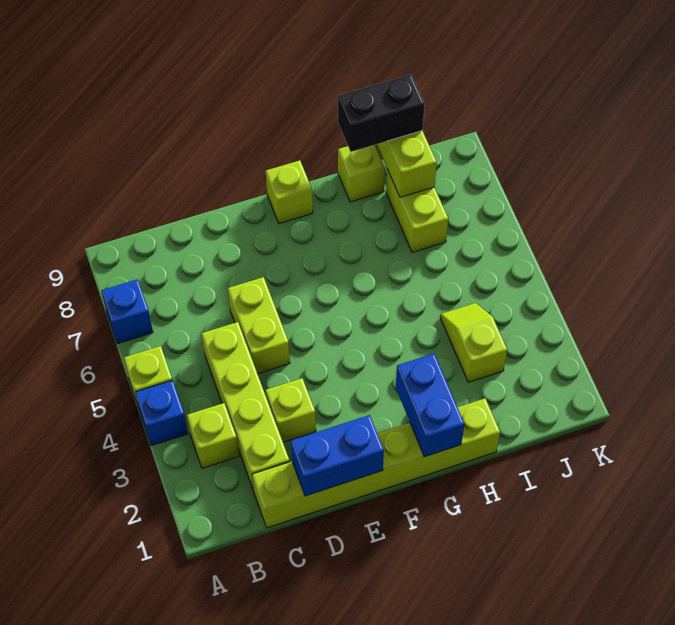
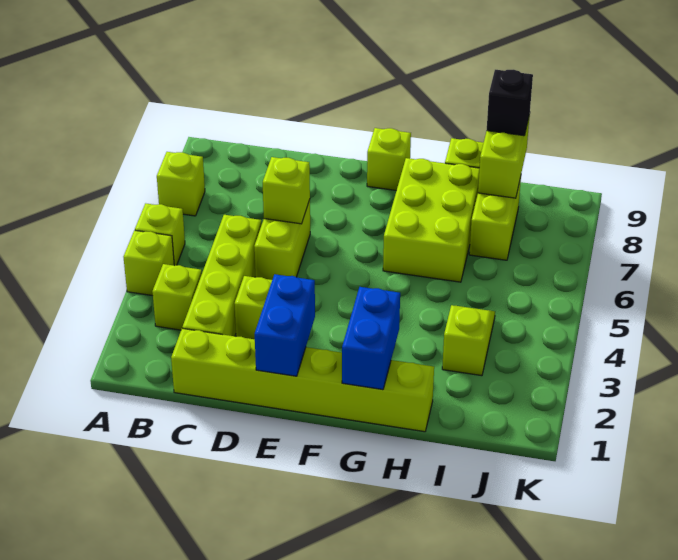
blue brick A4 level 1 -> lime brick A4 level 1
blue brick A7 level 1 -> lime brick A7 level 1
blue brick D1:E1 level 2 -> blue brick E1:E2 level 2
none -> lime brick D6 level 2
none -> lime brick G6:H8 level 1
black brick H9:I9 level 3 -> black brick I9 level 3

